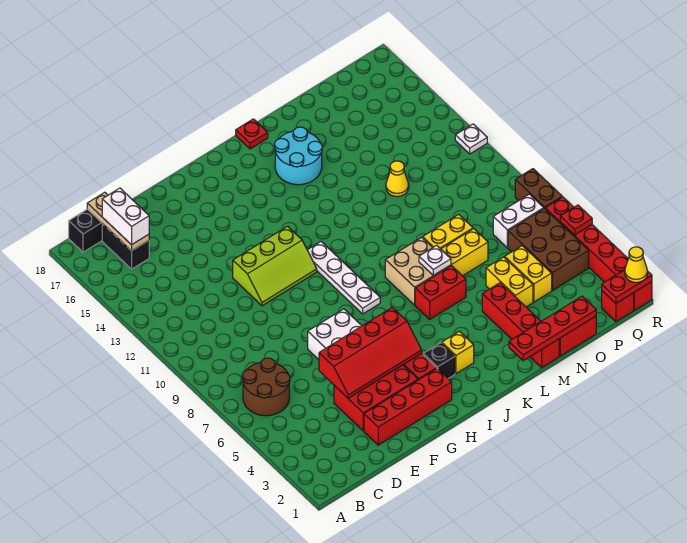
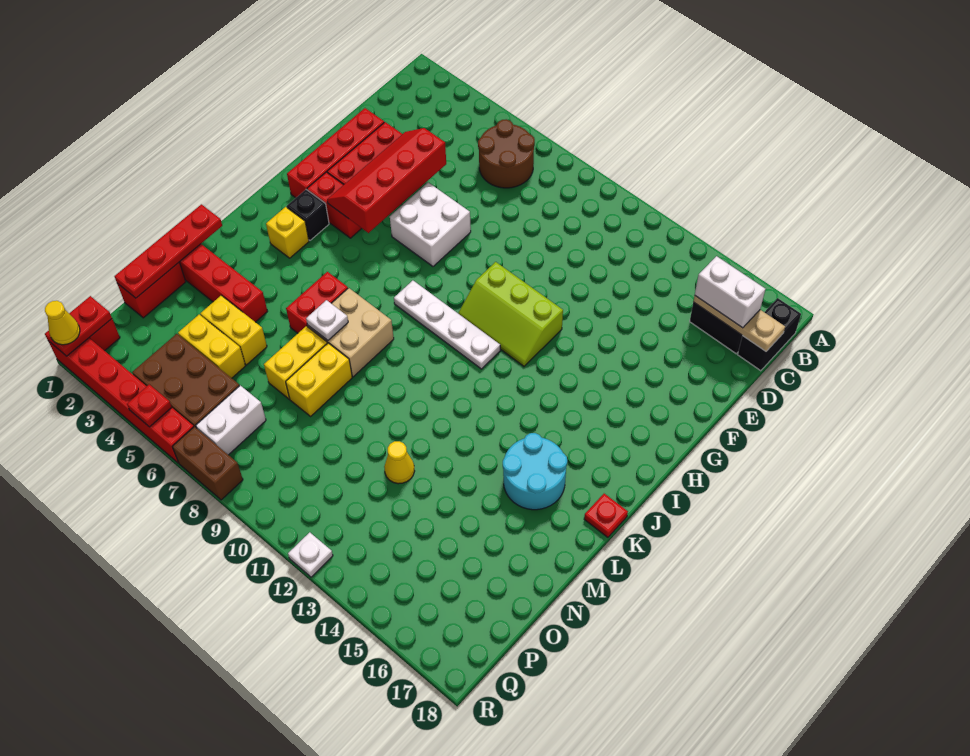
lime slope F11:H12 level 1 top 12 -> lime slope G10:H12 level 1 top G

